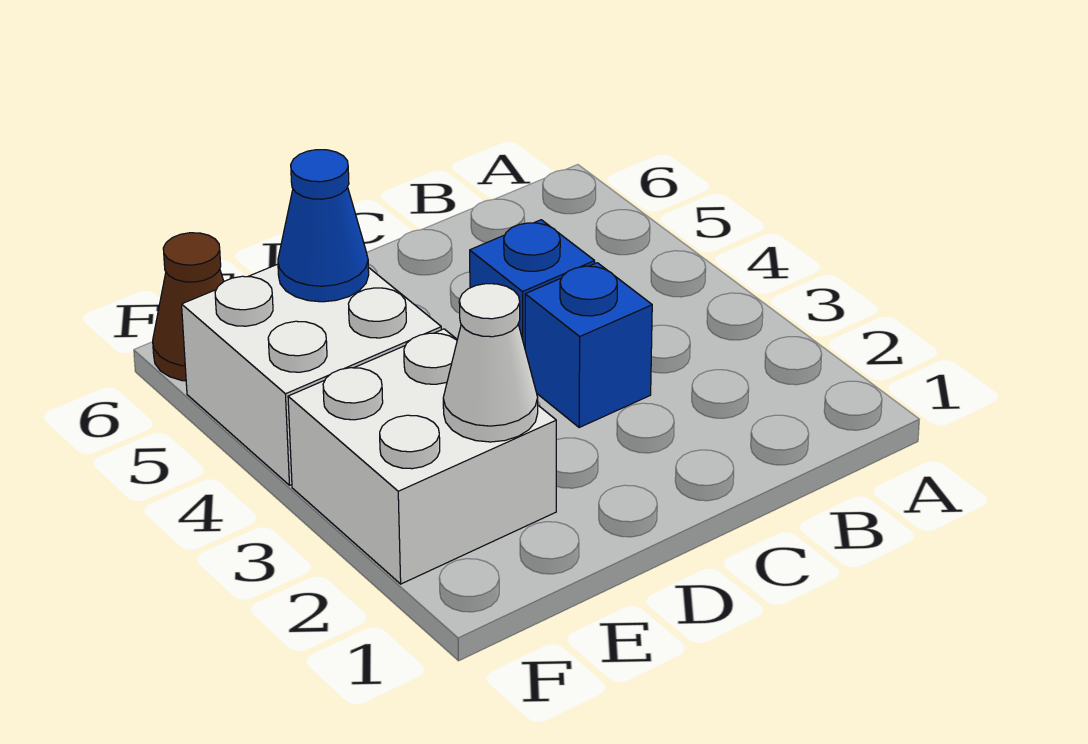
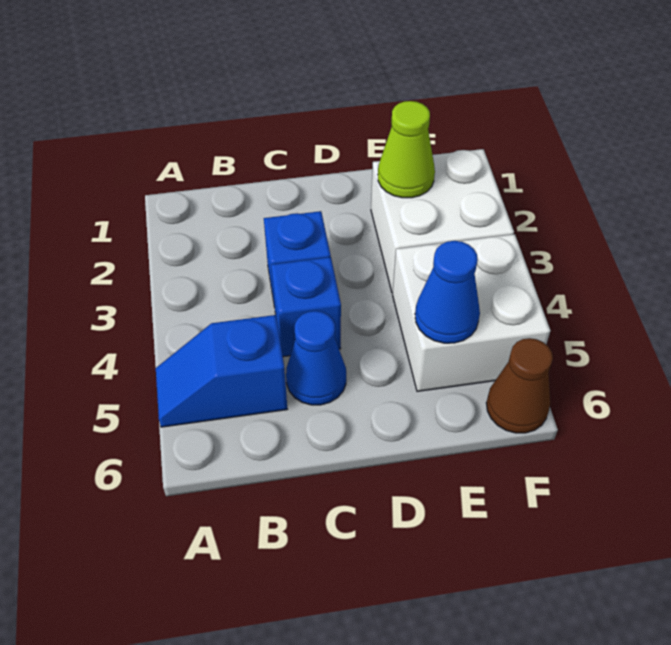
none -> blue slope A5:B5 level 1 top B
none -> blue cone C5 level 1
white cone E2 level 2 -> lime cone E2 level 2

